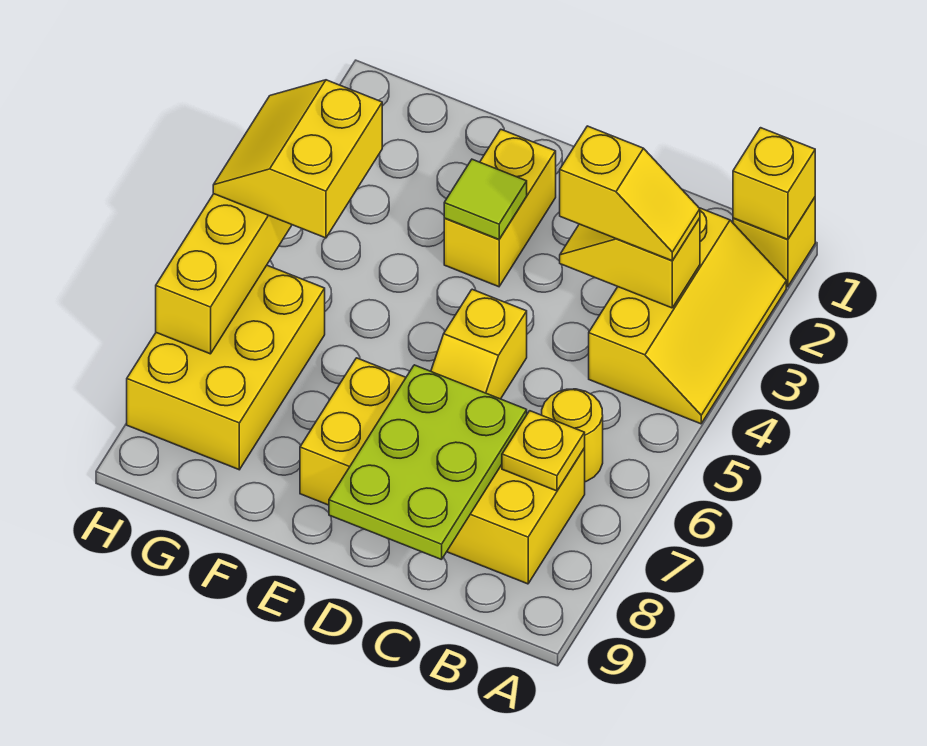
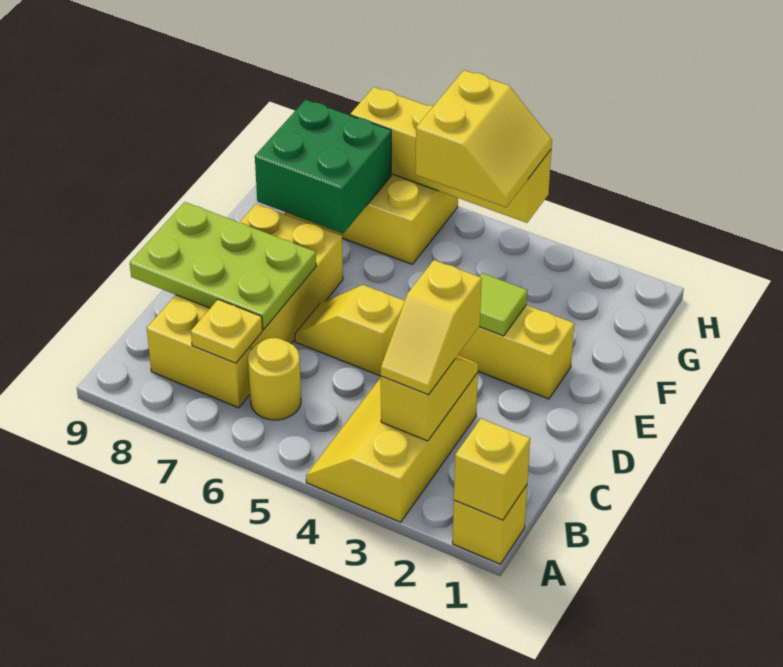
yellow slope A2:B4 level 1 top B -> yellow slope A3:C4 level 1 top 3
none -> green brick F7:G8 level 2
yellow slope G4:H5 level 3 top G -> yellow slope G4:H5 level 3 top 5

